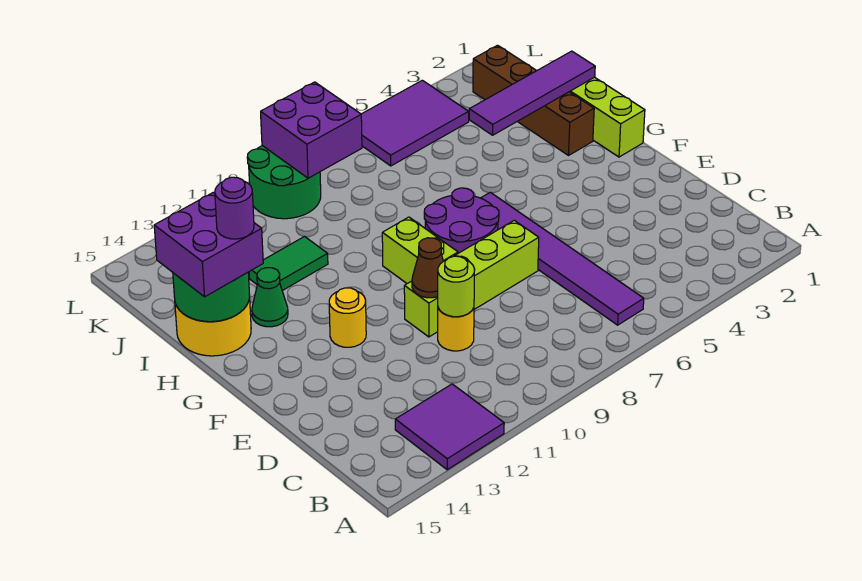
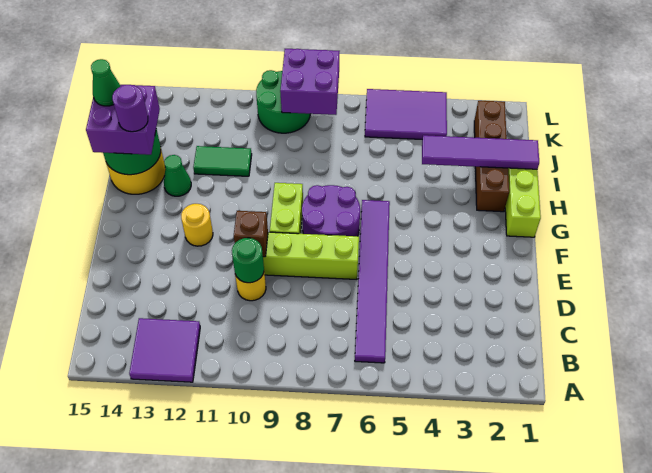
lime round brick D10 level 2 -> green round brick D10 level 2
brown cone E10 level 2 -> brown brick E10 level 2
none -> green cone I15 level 4

